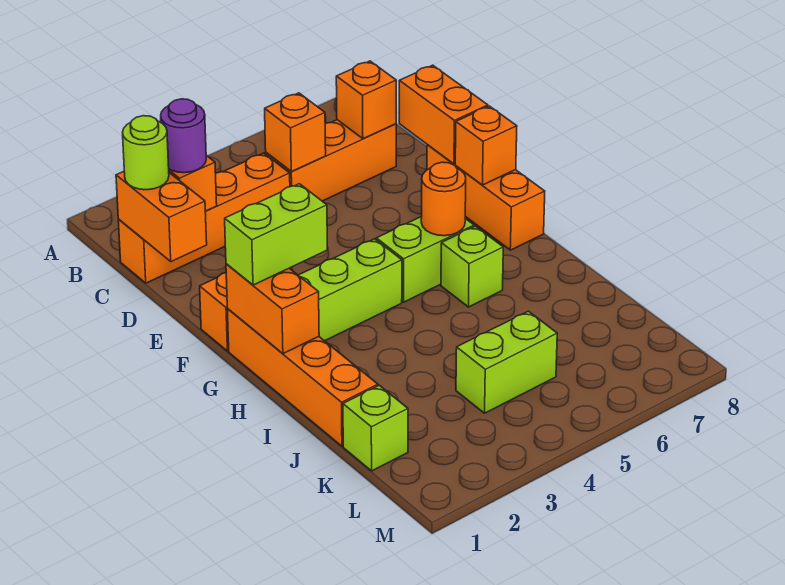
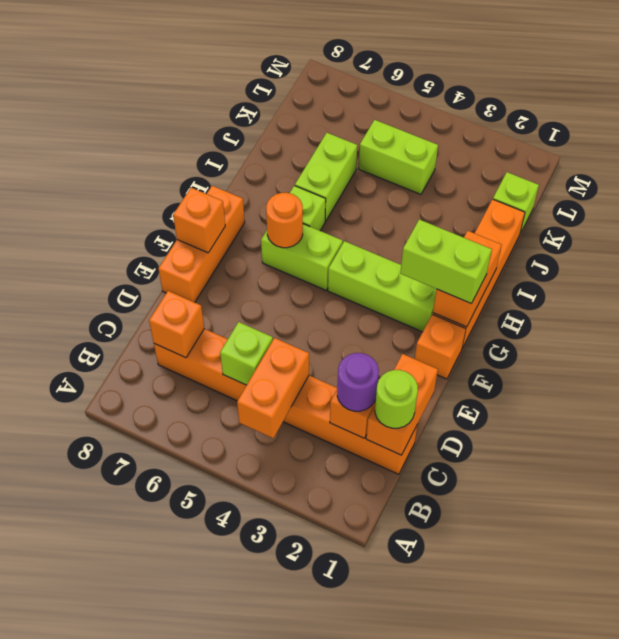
orange brick C5 level 2 -> lime brick C5 level 2
orange brick D8:E8 level 2 -> orange brick B4:C4 level 2
none -> lime brick I6:J6 level 1

